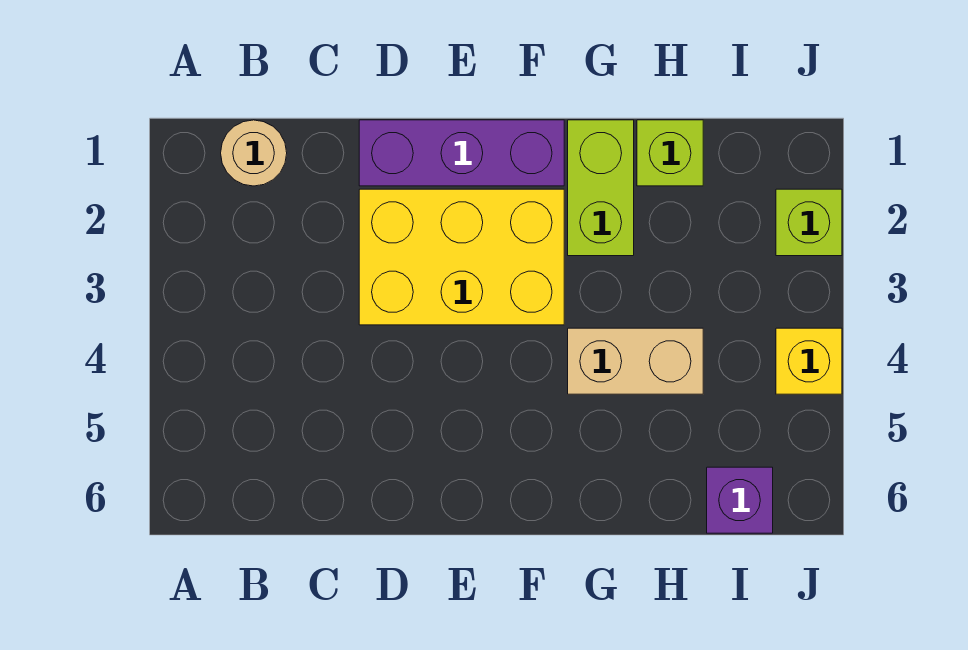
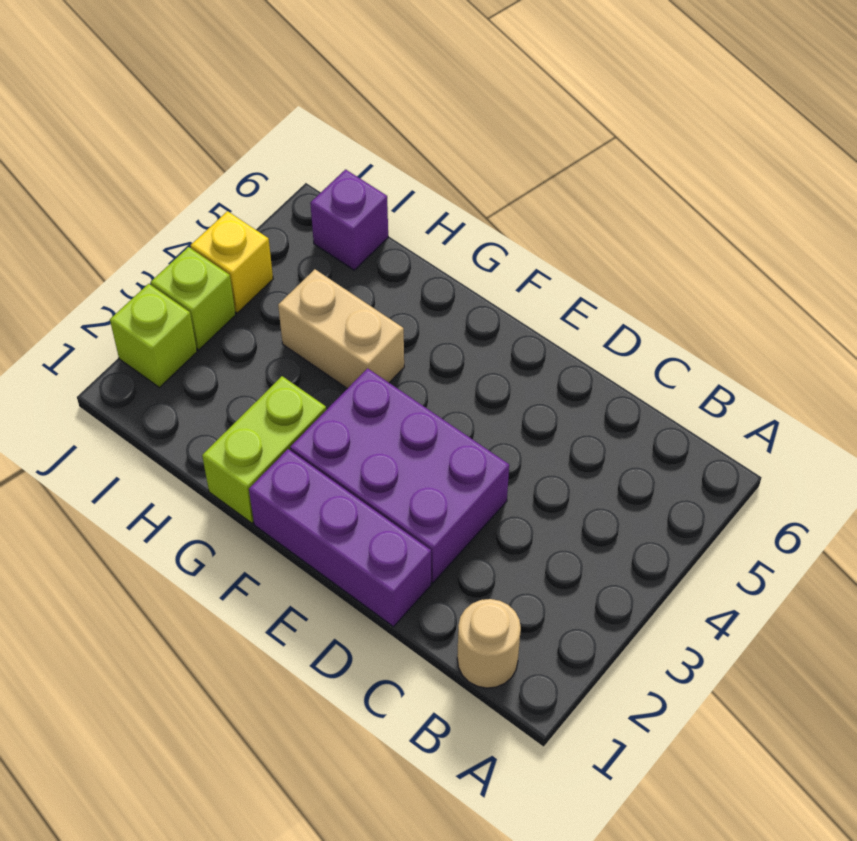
yellow brick D2:F3 level 1 -> purple brick D2:F3 level 1
lime brick H1 level 1 -> lime brick J3 level 1

